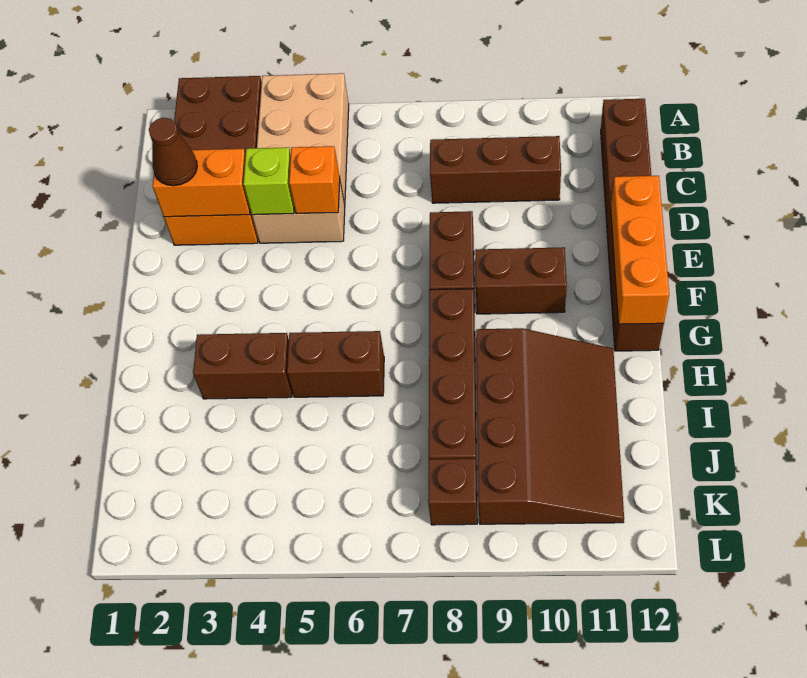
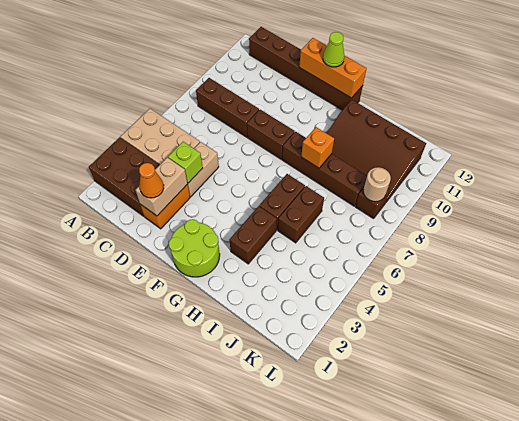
brown brick C8:C10 level 1 -> brown brick B8:D8 level 1
orange brick D2:D3 level 2 -> tan brick D2:D3 level 2
brown cone D2 level 3 -> orange cone D2 level 3
orange brick D5 level 2 -> orange brick H8 level 2
none -> lime round brick F1:G2 level 1
brown brick F9:F10 level 1 -> brown brick I5:I6 level 1
none -> lime cone F12 level 3
brown slope H9:K11 level 1 top 9 -> brown slope H9:K11 level 1 top 11
none -> tan round brick K8 level 2

